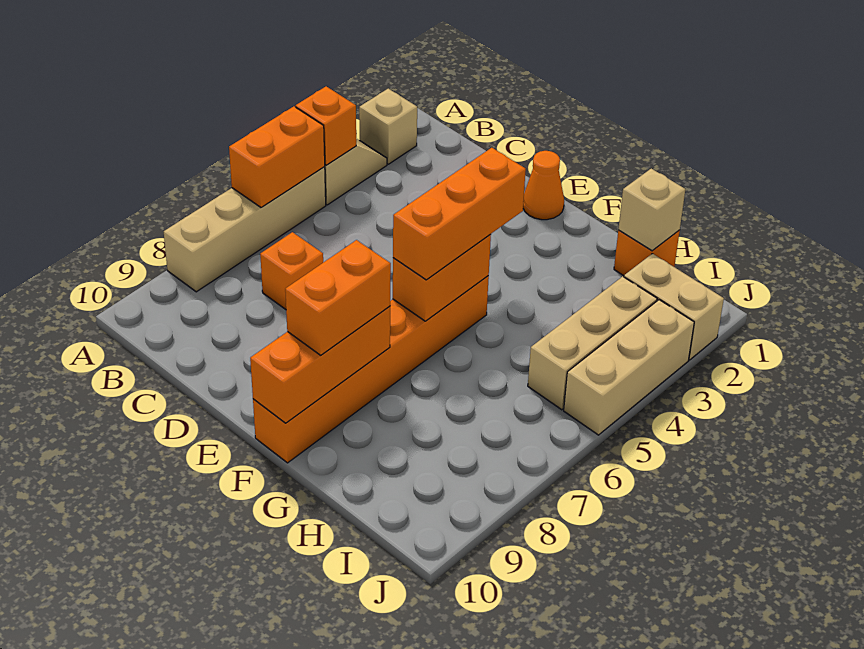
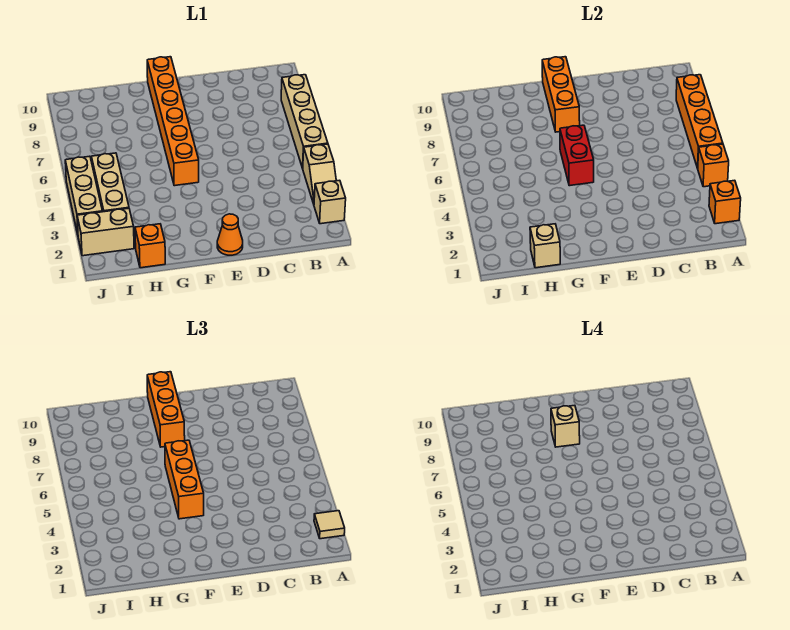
none -> tan tile A2 level 3
orange brick A5:A6 level 2 -> orange brick A5:A8 level 2
orange brick C7 level 1 -> orange brick A2 level 2
orange brick F5:F6 level 2 -> red brick F5:F6 level 2
orange brick F8:F9 level 3 -> orange brick F8:F10 level 3
none -> tan brick F8 level 4

